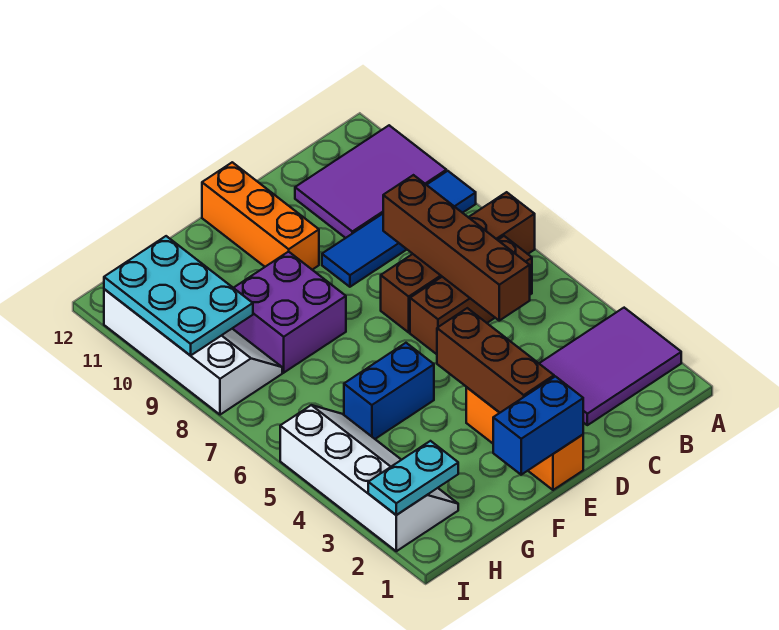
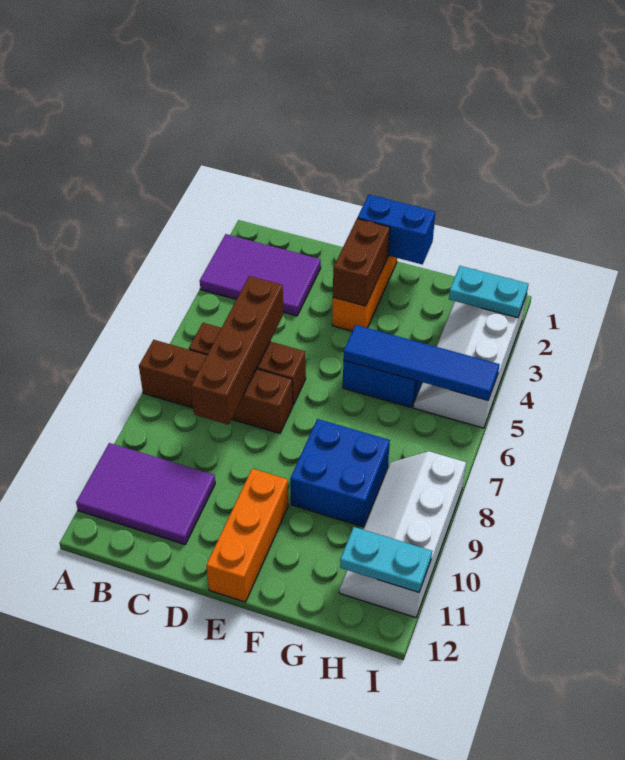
blue tile A9:D9 level 1 -> blue tile F5:I5 level 2
brown brick E2:E4 level 2 -> brown brick E2:E3 level 2
purple brick F8:G9 level 1 -> blue brick F8:G9 level 1
cyan plate H9:I11 level 2 -> cyan plate H11:I11 level 2

